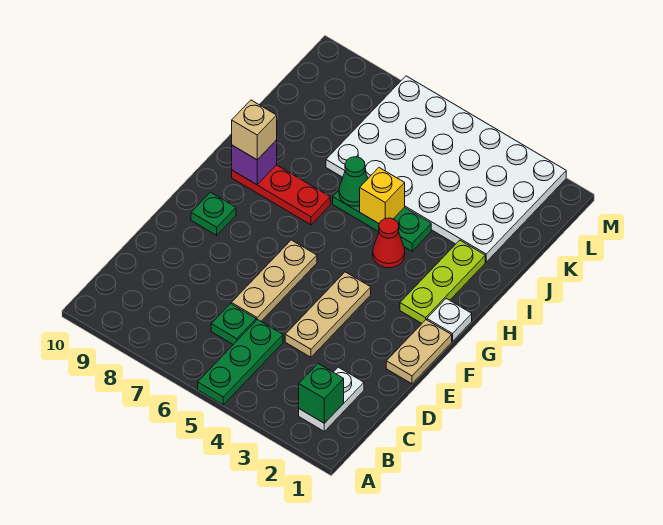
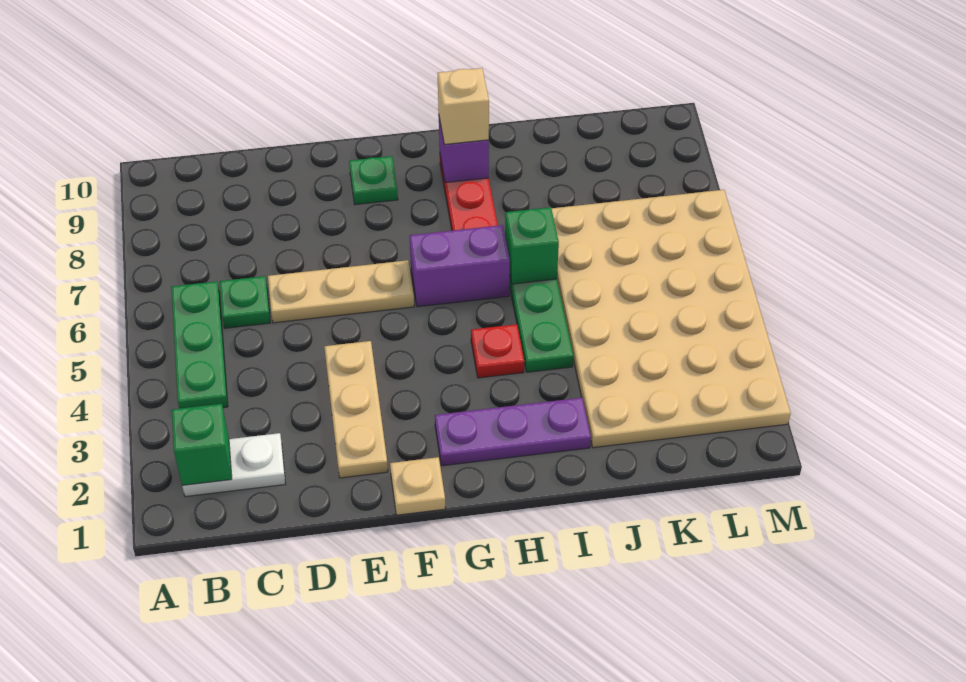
green plate A5:C5 level 1 -> green plate B4:B6 level 1
tan plate D4:F4 level 1 -> tan plate E2:E4 level 1
tan plate E1:F1 level 1 -> tan plate F1 level 1
white plate G1 level 1 -> none
lime plate G2:I2 level 1 -> purple plate G2:I2 level 1
none -> purple brick G6:H6 level 1
red cone H4 level 1 -> red plate H4 level 1
yellow brick I5 level 2 -> none
green cone I6 level 2 -> green brick I6 level 2
white plate J2:M7 level 1 -> tan plate J2:M7 level 1

